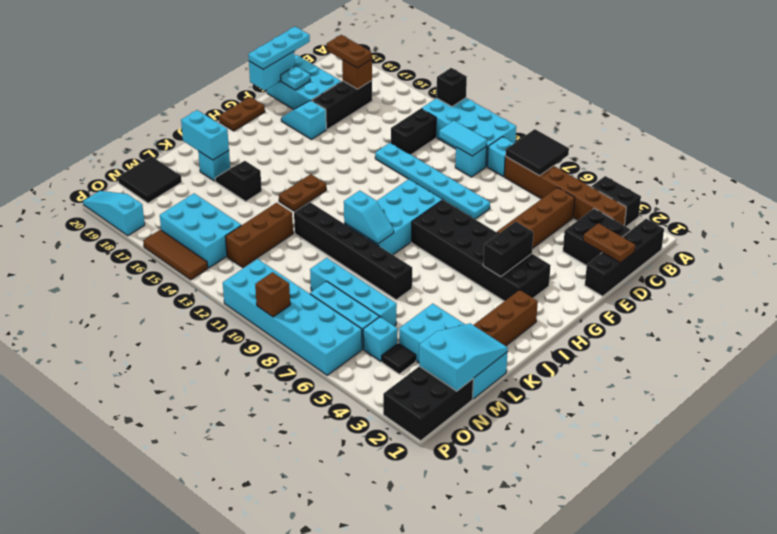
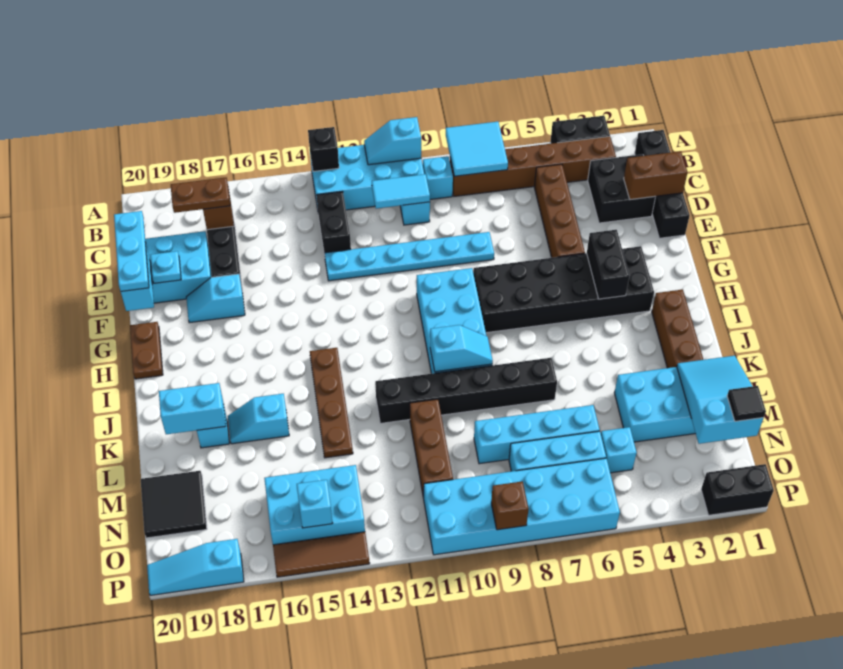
black tile A7:B8 level 2 -> cyan tile A7:B8 level 2
none -> cyan slope A10:A11 level 2 top 10
brown plate D1:D2 level 2 -> brown brick D1:D2 level 2
brown plate I14:J14 level 1 -> brown plate I14:L14 level 1
black slope K16:K17 level 1 top 16 -> cyan slope K16:K17 level 1 top 16
brown brick L13:N13 level 1 -> brown brick L11:N11 level 1
black brick N1:P2 level 1 -> black brick P1:P2 level 1
black tile N4 level 1 -> black tile N1 level 3
none -> cyan brick O15 level 2

